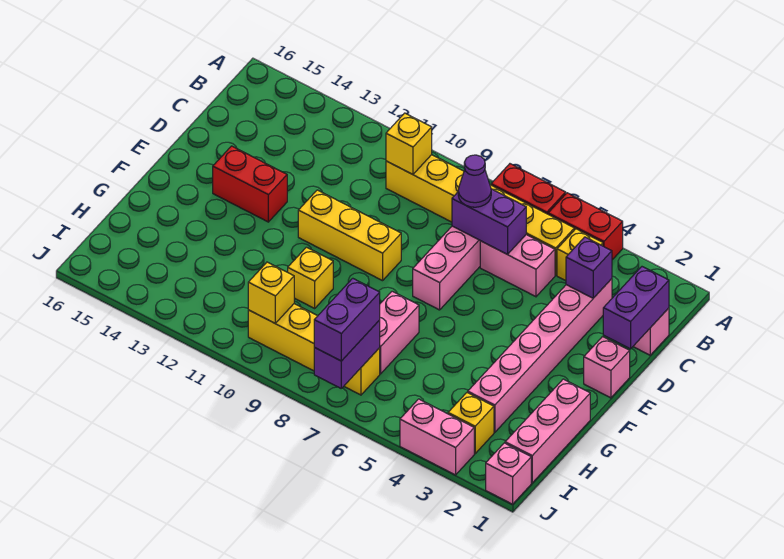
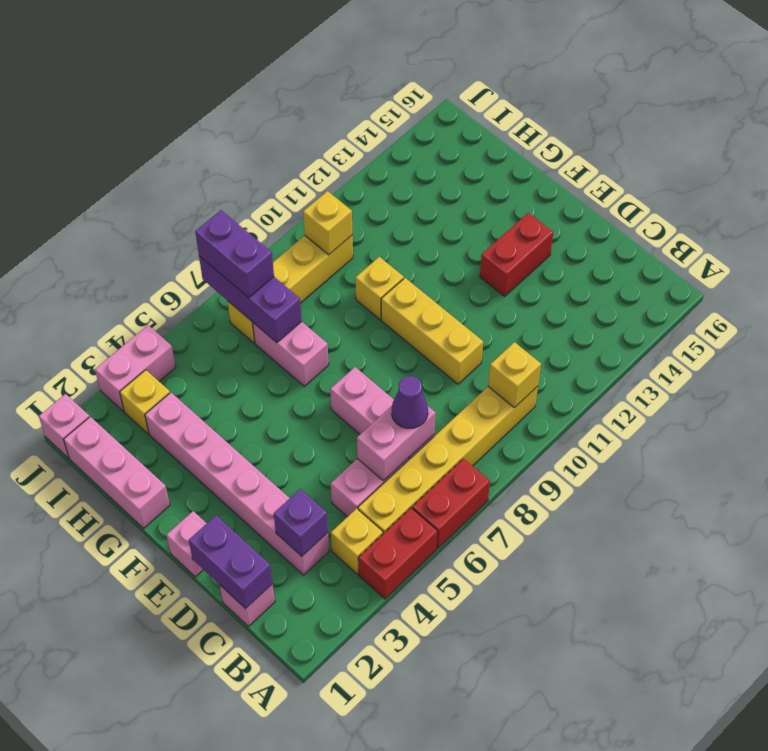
purple brick C6:C7 level 2 -> pink brick C6:C7 level 2
yellow brick E9:E11 level 1 -> yellow brick D10:F10 level 1
purple brick I7:J7 level 2 -> purple brick H7:J7 level 2

